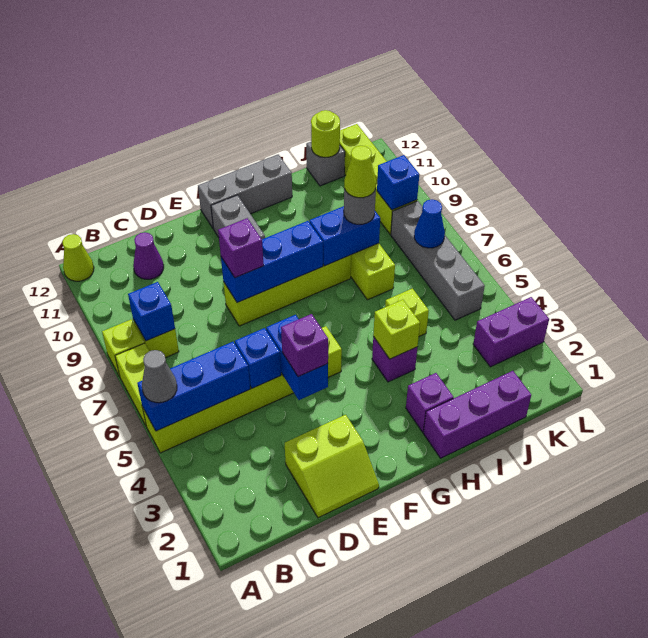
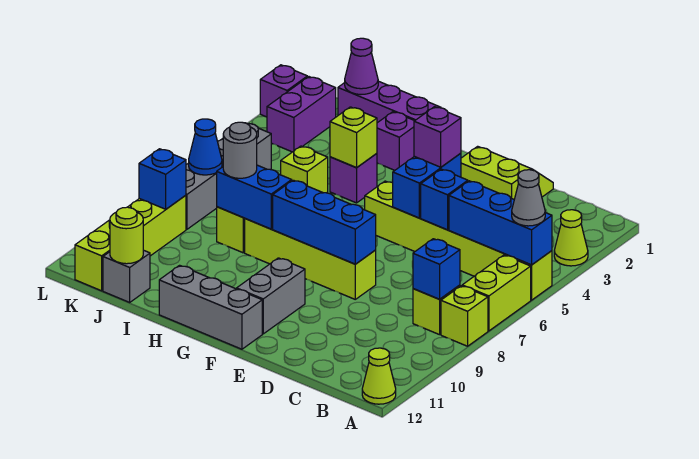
purple cone C11 level 1 -> purple cone J1 level 2
purple brick E8 level 3 -> purple brick L2 level 1
lime cone I8 level 4 -> lime cone A3 level 1
purple brick K3:L3 level 1 -> purple brick K2:K3 level 1

